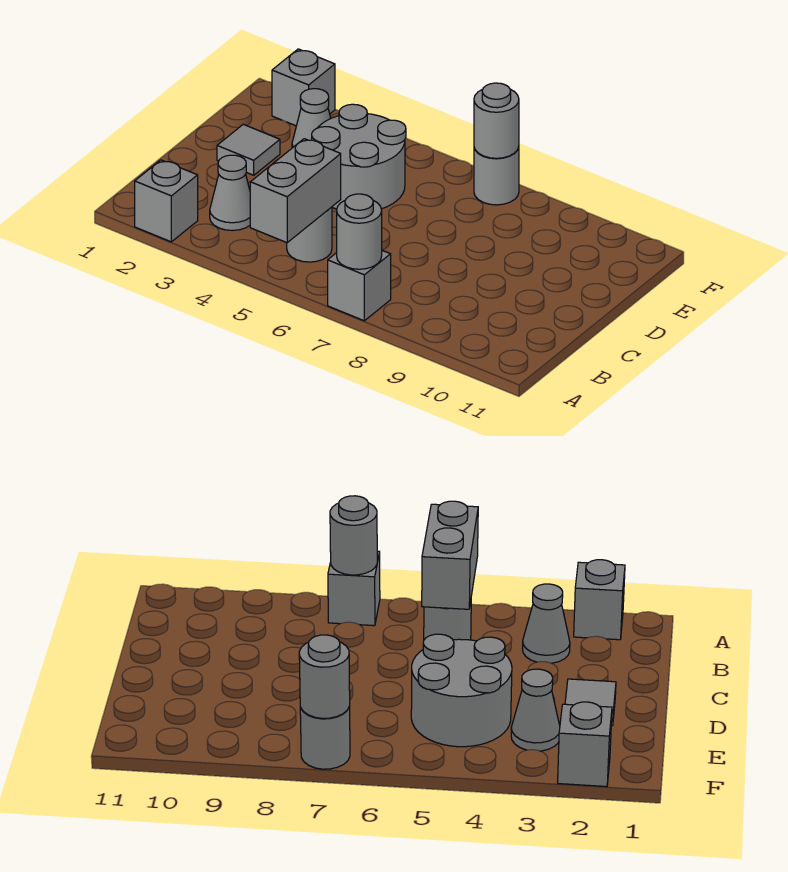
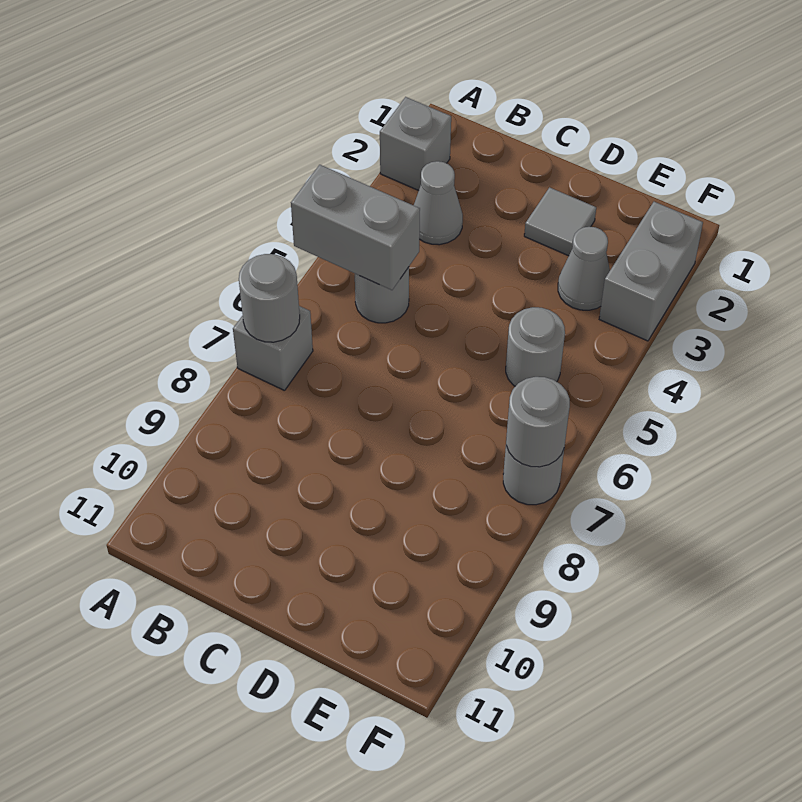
grey round brick D4:E5 level 1 -> grey round brick E5 level 1
grey brick F2 level 1 -> grey brick F2:F3 level 1

